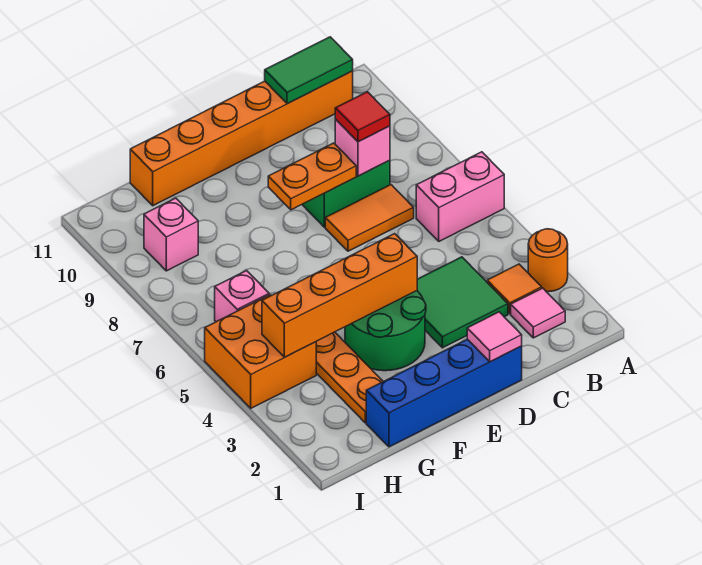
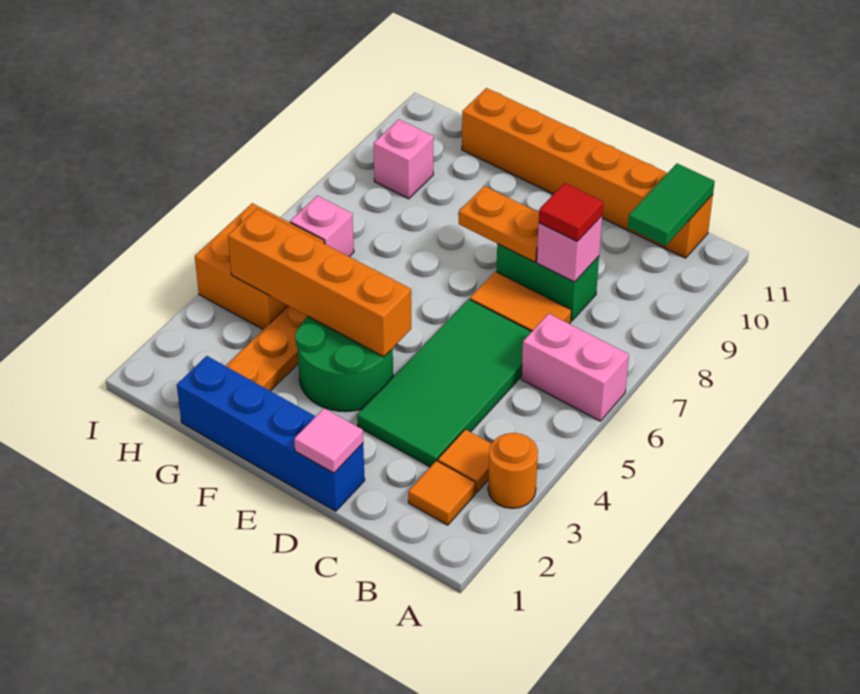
pink tile B2 level 1 -> orange tile B2 level 1
green tile B11:C11 level 2 -> green tile B10:B11 level 2
green tile C3:D4 level 1 -> green tile C3:D6 level 1

